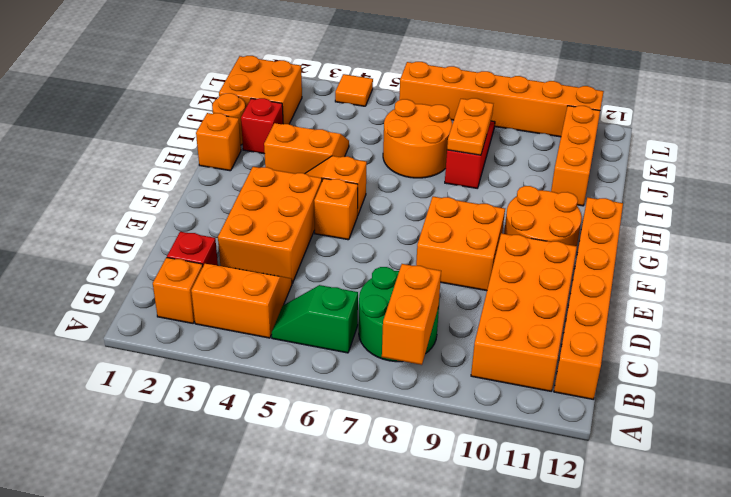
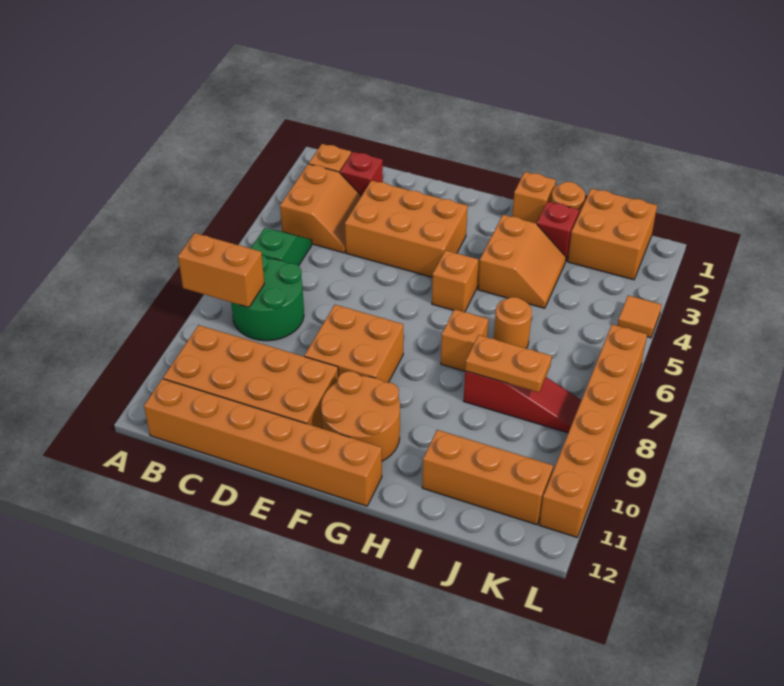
orange brick F5 level 1 -> orange brick H7 level 1
orange round brick I6:J7 level 1 -> orange round brick I6 level 1

